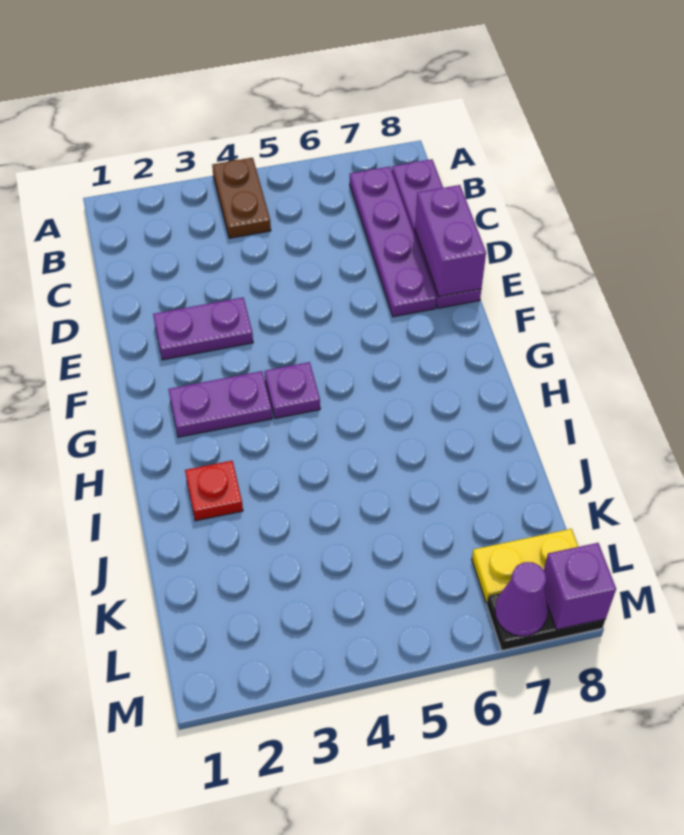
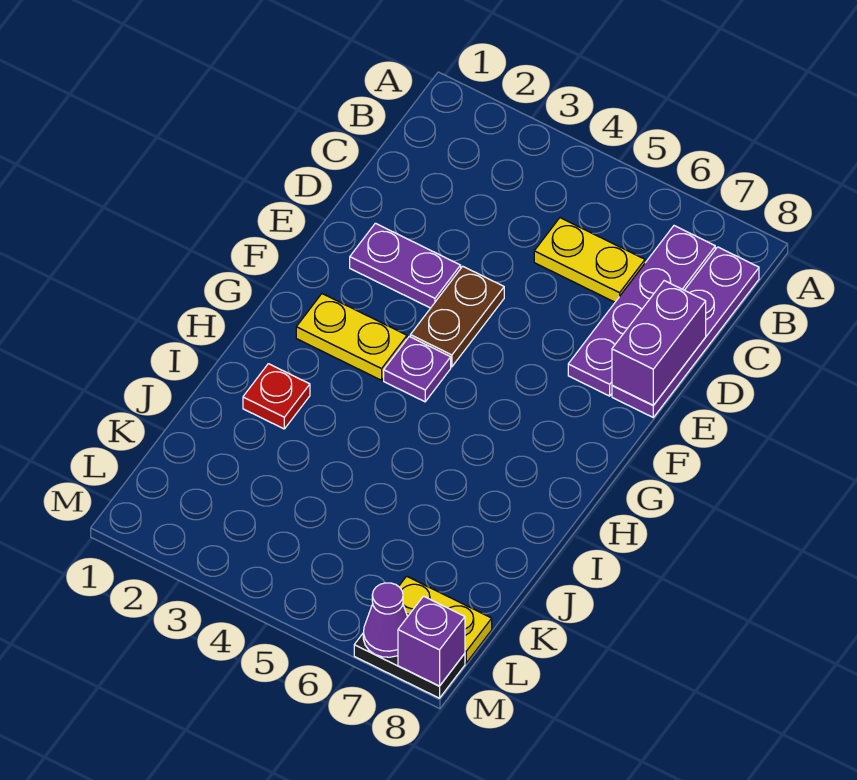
brown plate A4:B4 level 1 -> brown plate E4:F4 level 1
none -> yellow plate C5:C6 level 1
purple plate G2:G3 level 1 -> yellow plate G2:G3 level 1

